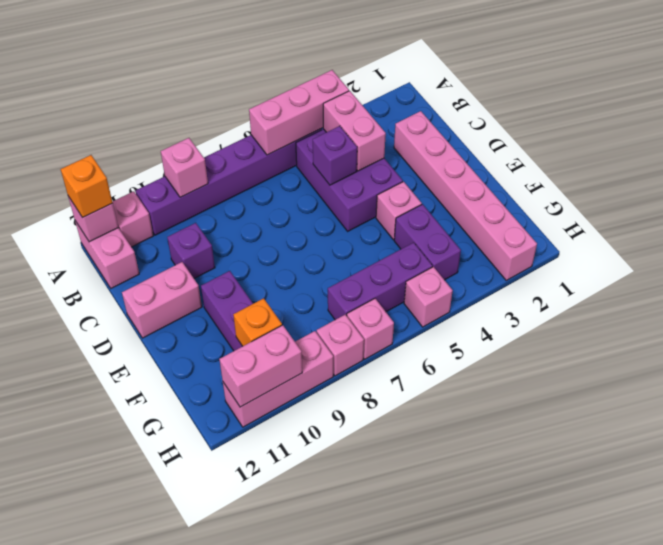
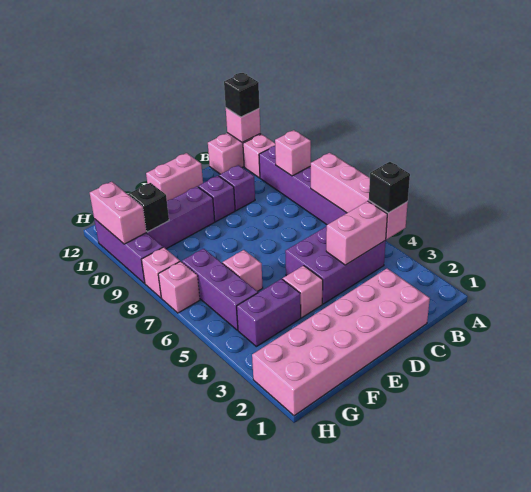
pink brick A4:A6 level 2 -> pink brick A4:A7 level 2
none -> black brick A4 level 3
orange brick A12 level 3 -> black brick A12 level 3
pink brick C2:H2 level 1 -> pink brick C1:H2 level 1
purple brick C5 level 2 -> purple brick D10 level 1
pink brick D11:D12 level 1 -> pink brick D12:E12 level 1
orange brick G10 level 2 -> black brick G10 level 2
pink brick H5 level 1 -> pink brick F6 level 1
pink brick H9:H11 level 1 -> purple brick H9:H11 level 1

